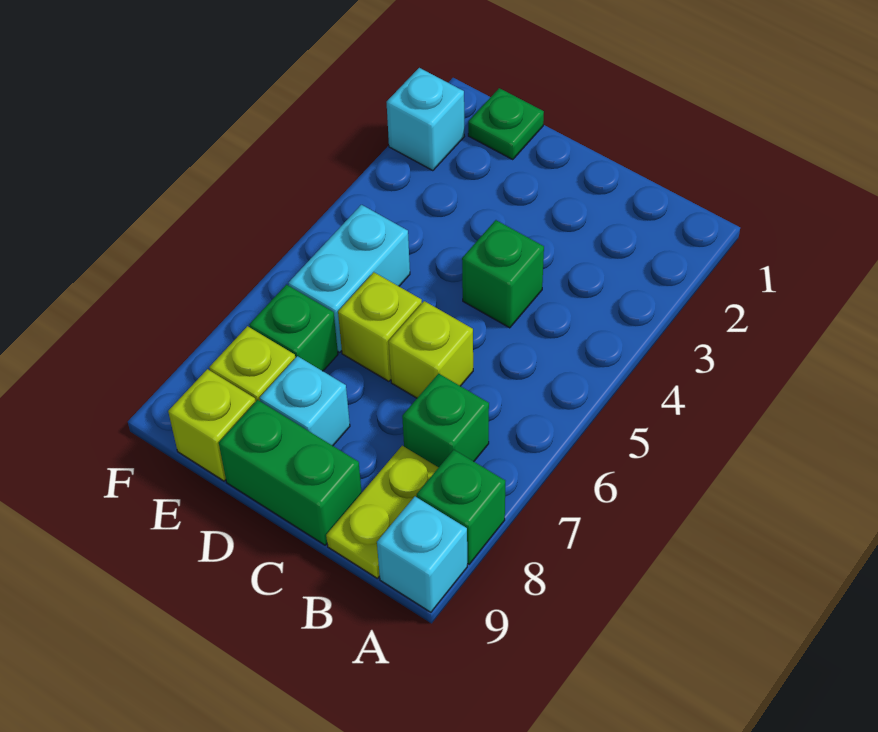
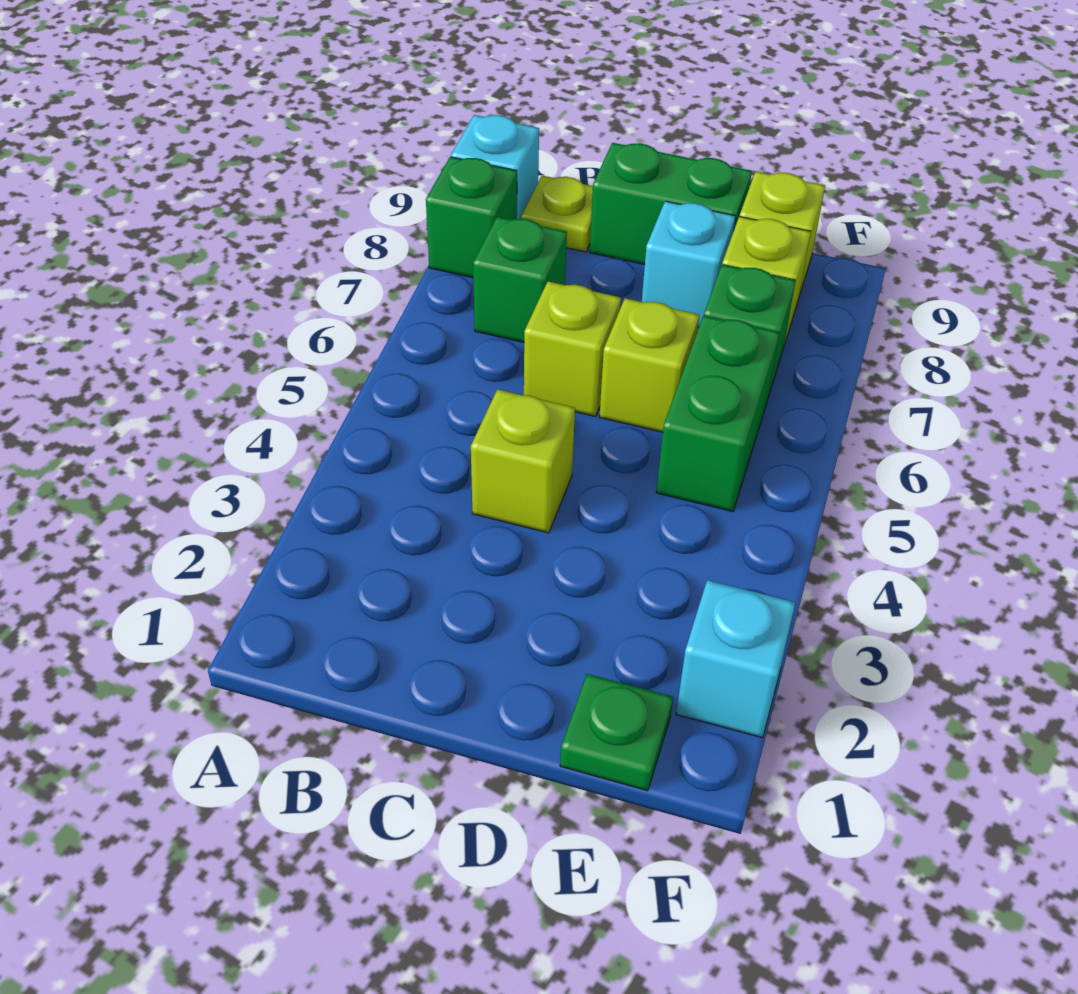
lime plate B8:B9 level 1 -> lime plate B9 level 1
green brick C4 level 1 -> lime brick C4 level 1
cyan brick E5:E6 level 1 -> green brick E5:E6 level 1

